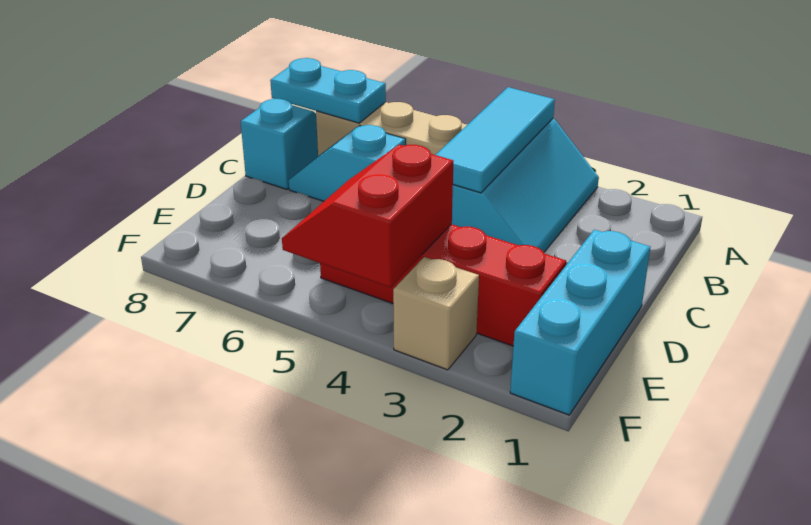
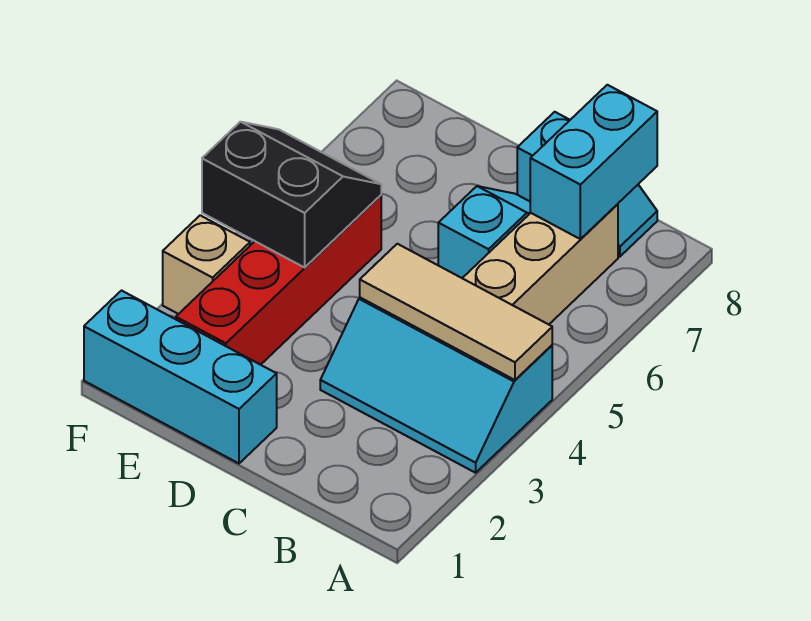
cyan tile A4:C4 level 2 -> tan tile A4:C4 level 2
cyan plate B7:B8 level 2 -> cyan brick B7:B8 level 2
red slope E4:F5 level 2 top 4 -> black slope E4:F5 level 2 top 4

